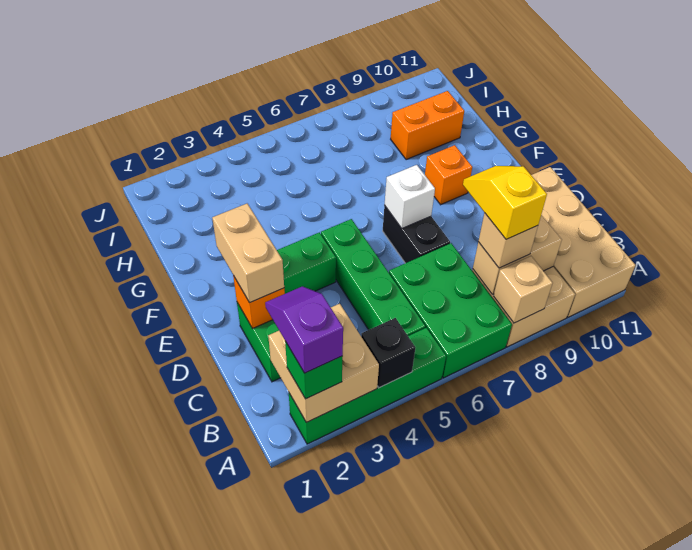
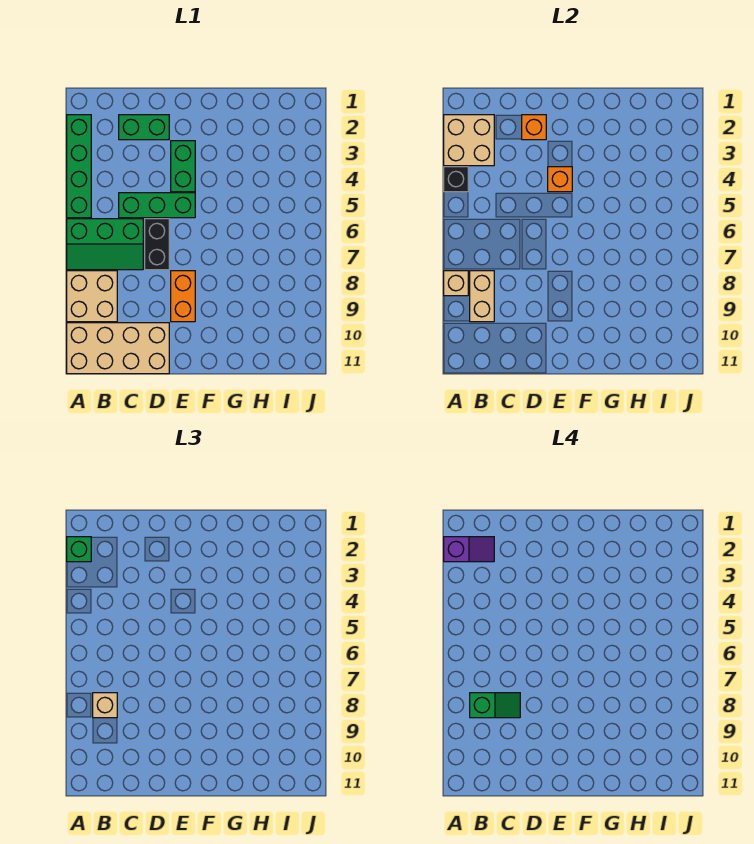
green brick A6:C7 level 1 -> green slope A6:C7 level 1 top 6
green brick B5:E5 level 1 -> green brick C5:E5 level 1
yellow slope B8:C8 level 4 top B -> green slope B8:C8 level 4 top B
tan brick D2:E2 level 3 -> none
black brick D7:E7 level 1 -> black brick D6:D7 level 1
white brick E7 level 2 -> none
orange brick F9 level 1 -> orange brick E4 level 2
orange brick H9:H10 level 1 -> orange brick E8:E9 level 1

